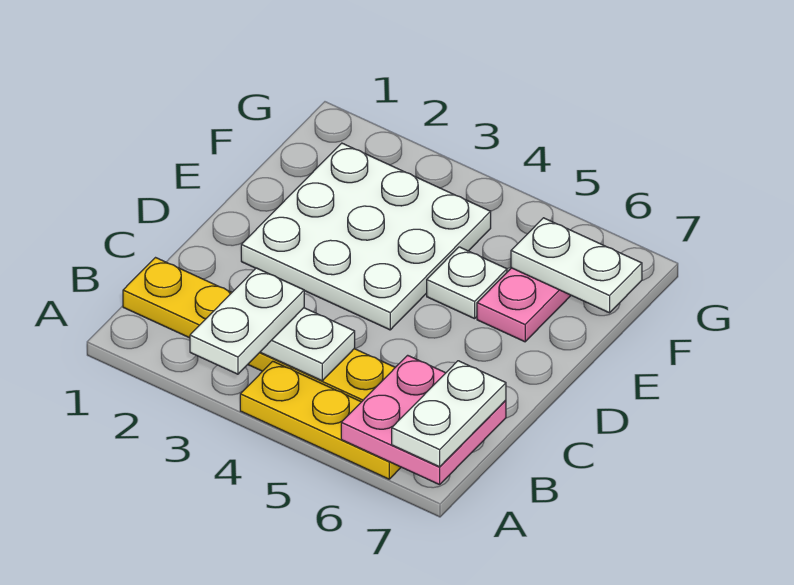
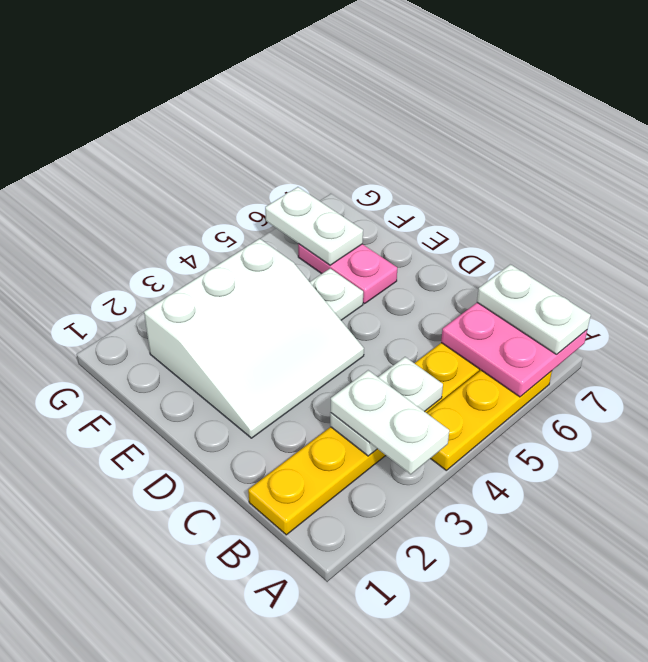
white plate D2:F4 level 1 -> white slope D2:F4 level 1 top F
white plate F6:F7 level 2 -> white plate F6:G6 level 2

